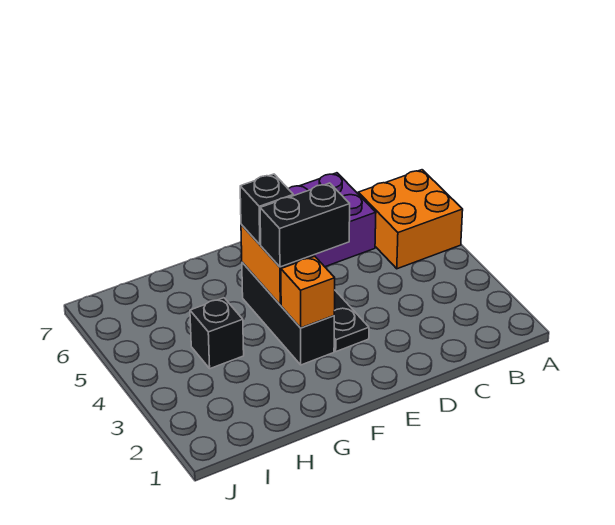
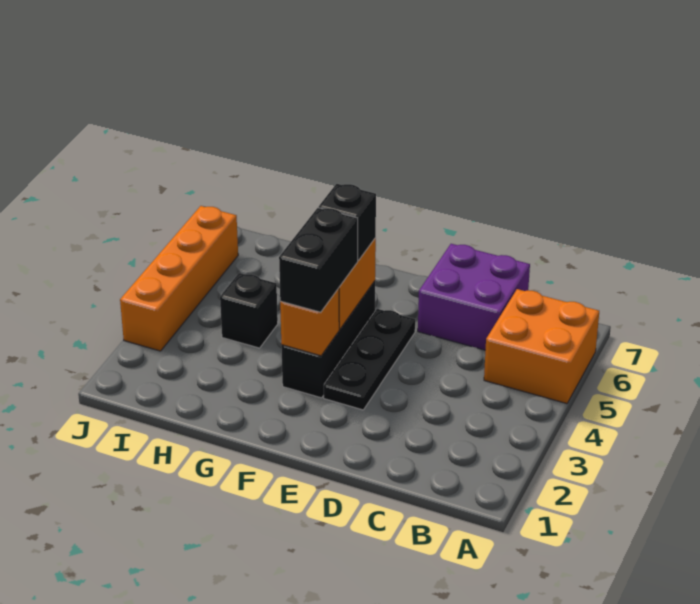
black brick E4:F4 level 3 -> black brick F3:F4 level 3
none -> orange brick J3:J6 level 1

